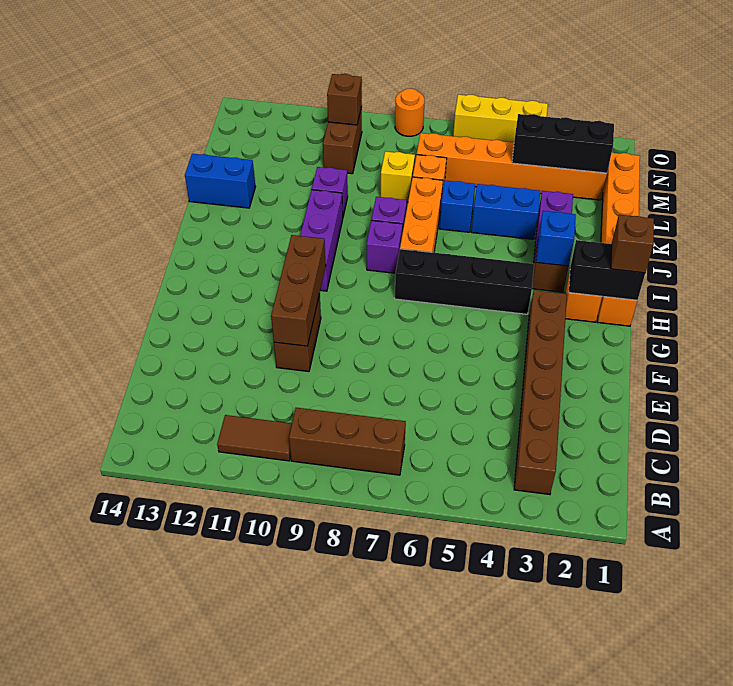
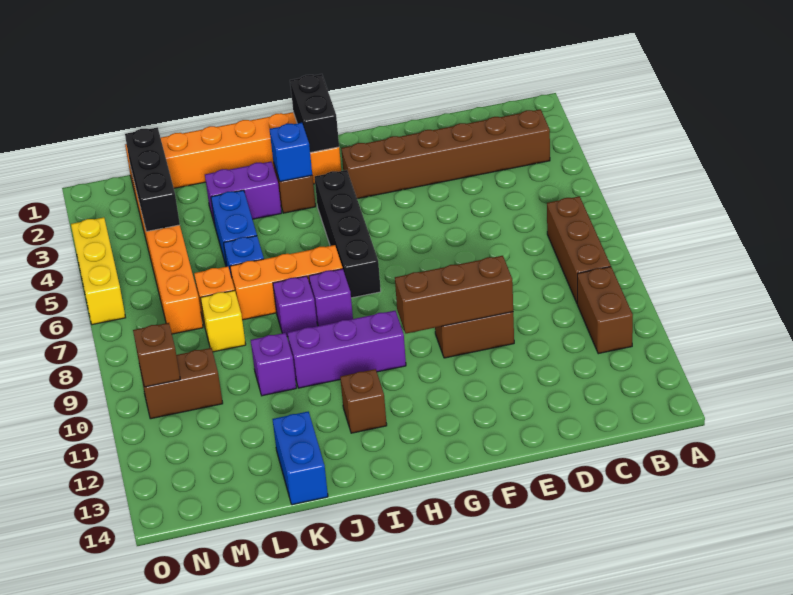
brown tile B10:B11 level 1 -> brown brick B10:B11 level 1
brown brick H1 level 3 -> brown brick I12 level 1
orange round brick O8 level 1 -> none

